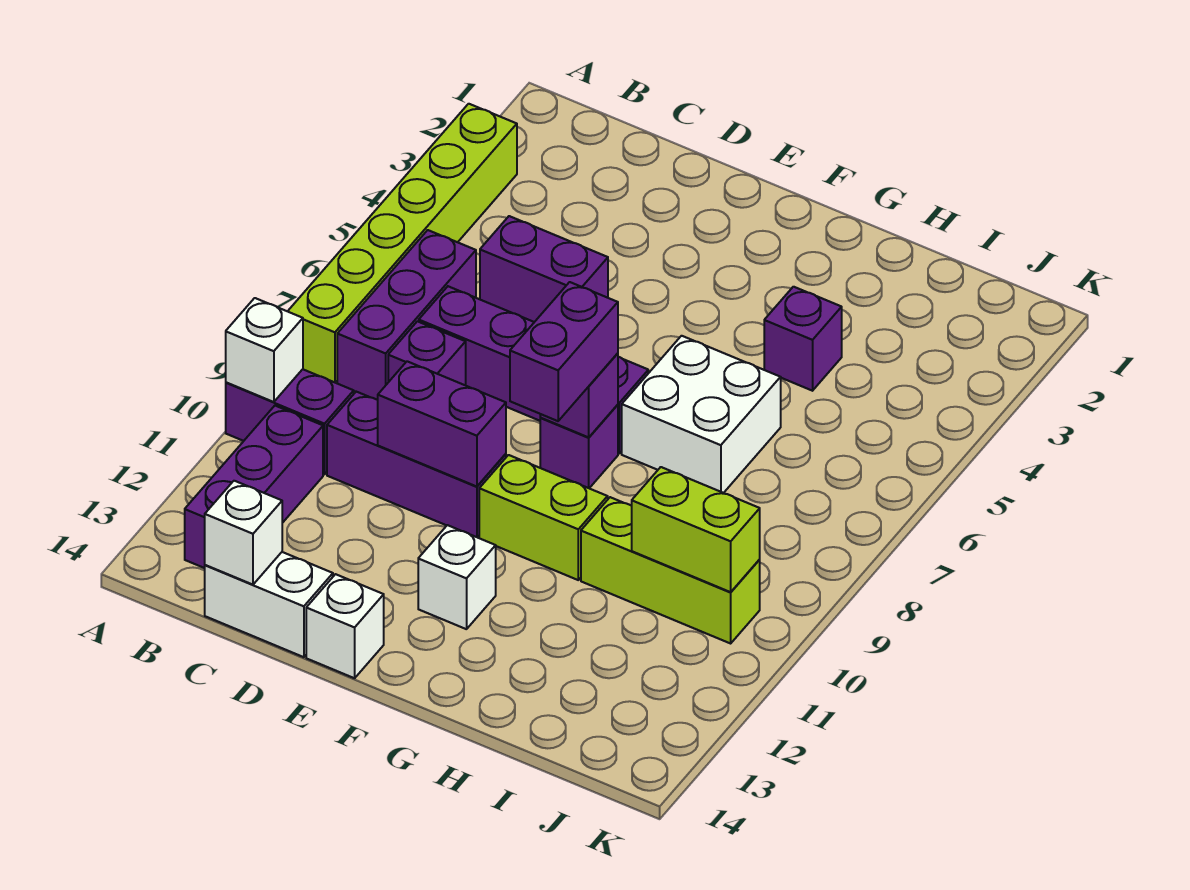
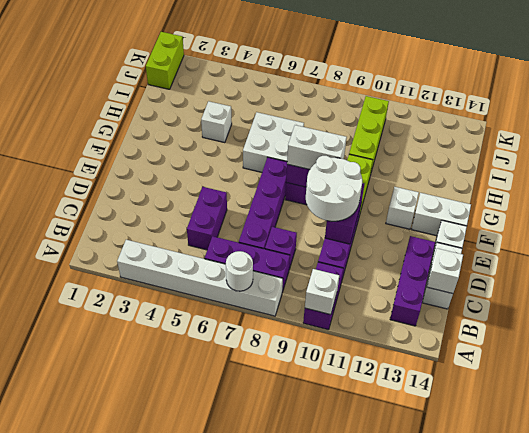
lime brick A3:A8 level 1 -> white brick A3:A8 level 1
none -> white round brick A7 level 2
purple brick B11:B13 level 1 -> purple brick B13:D13 level 1
none -> white round brick D9:E10 level 3
purple brick F8:F9 level 3 -> white brick F8:F9 level 3
none -> white brick F13:F14 level 1
purple brick H4 level 1 -> white brick H4 level 1
lime brick I10:J10 level 2 -> lime brick J1:K1 level 1

